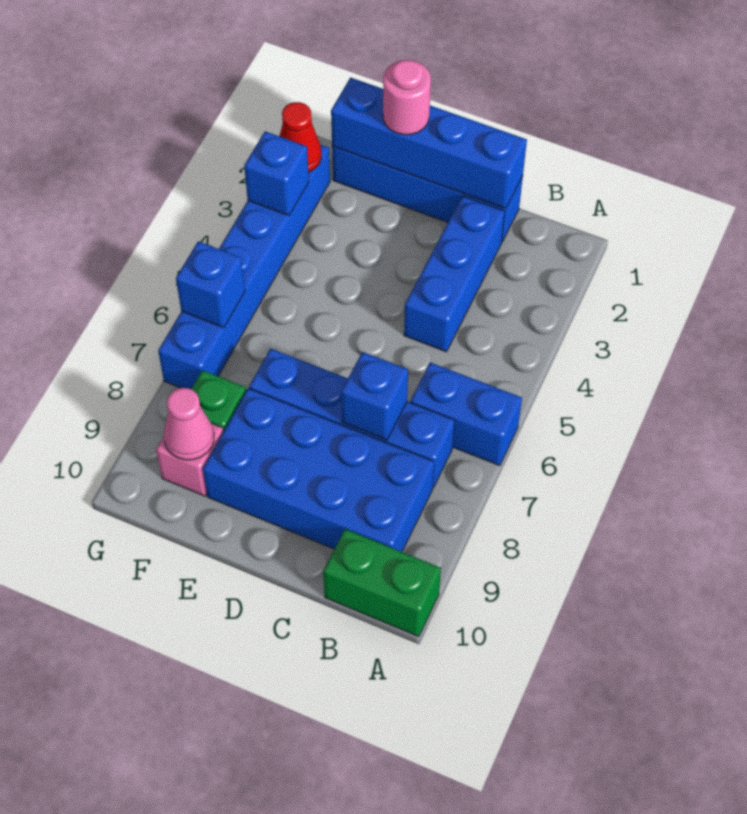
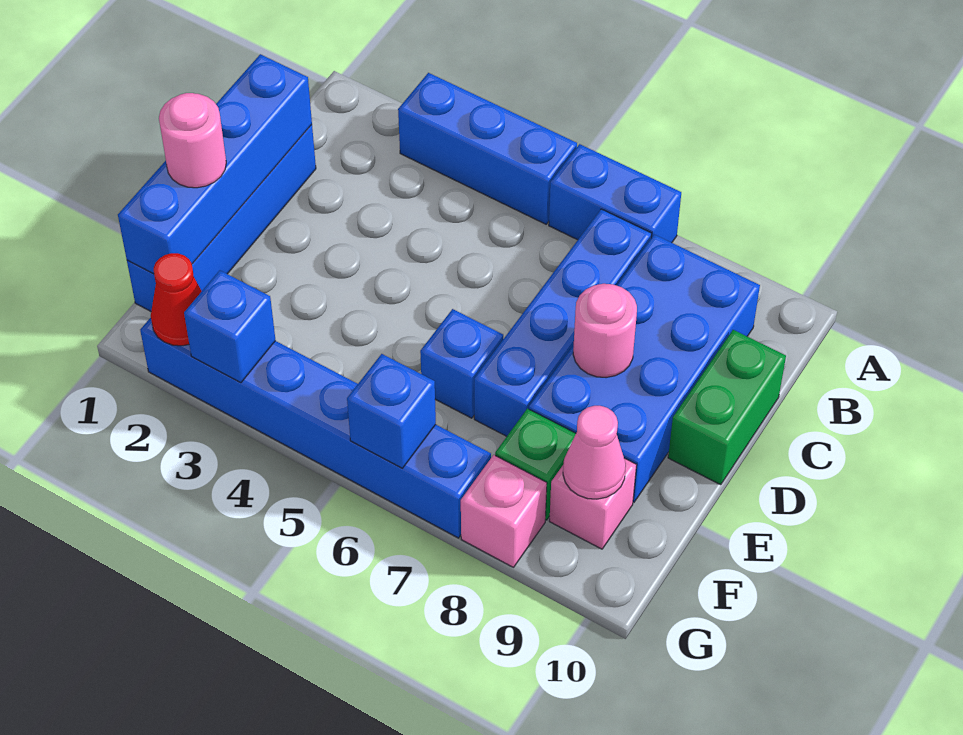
blue brick A6:B6 level 1 -> blue brick A6:A7 level 1
green brick A10:B10 level 1 -> green brick C10:D10 level 1
blue brick C2:C4 level 1 -> blue brick A3:A5 level 1
blue brick C7 level 2 -> blue brick E6 level 1
none -> pink round brick D8 level 2
none -> pink brick G8 level 1

